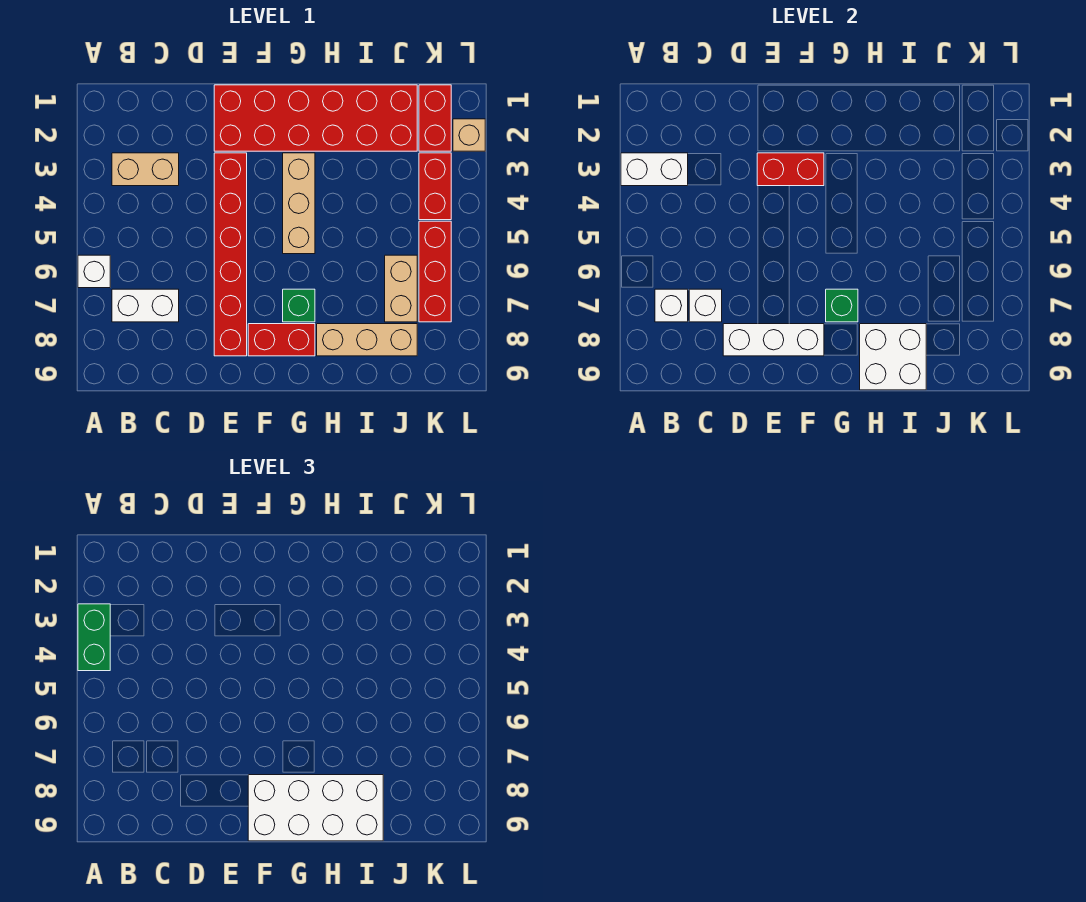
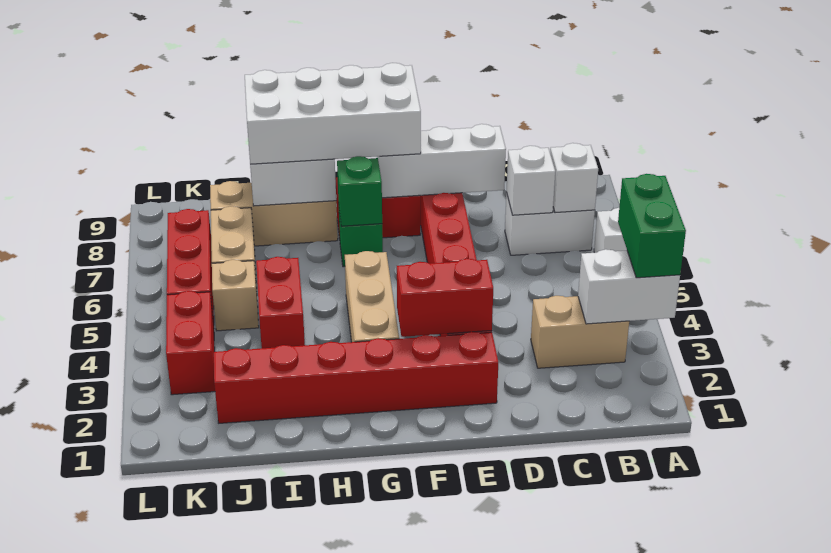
red brick E1:J2 level 1 -> red brick E2:J2 level 1
red brick K1:K2 level 1 -> red brick I4:I5 level 1
tan brick L2 level 1 -> tan brick J5 level 1

